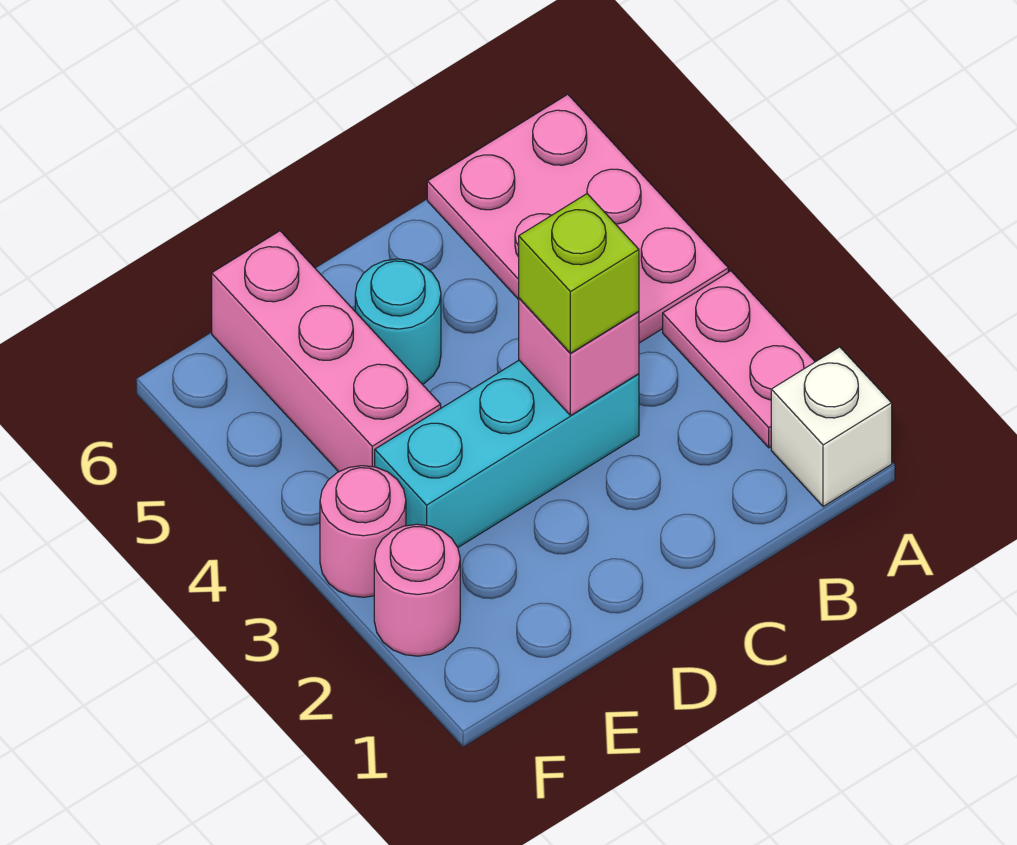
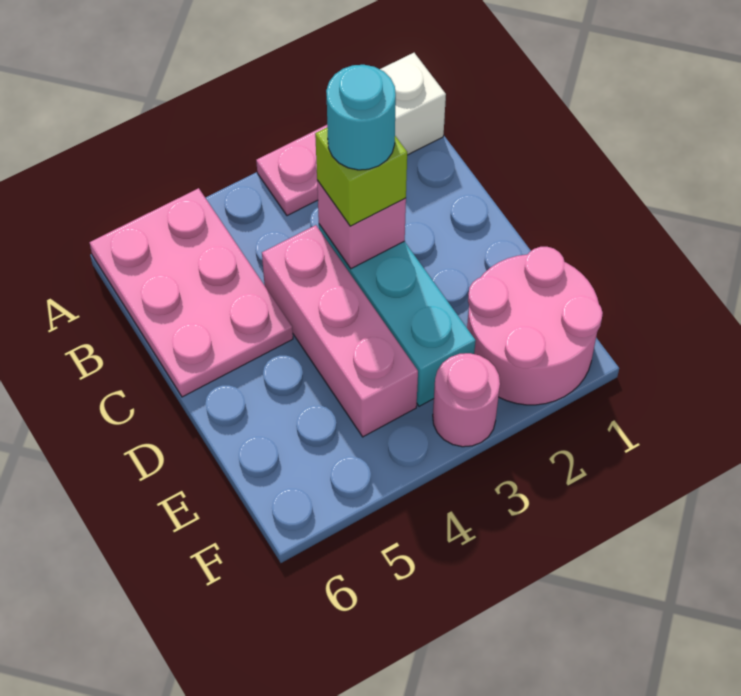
pink plate A4:B6 level 1 -> pink plate A5:C6 level 1
cyan round brick D5 level 1 -> cyan round brick C3 level 4
pink brick E4:E6 level 1 -> pink brick C4:E4 level 1
pink round brick F2 level 1 -> pink round brick E1:F2 level 1

